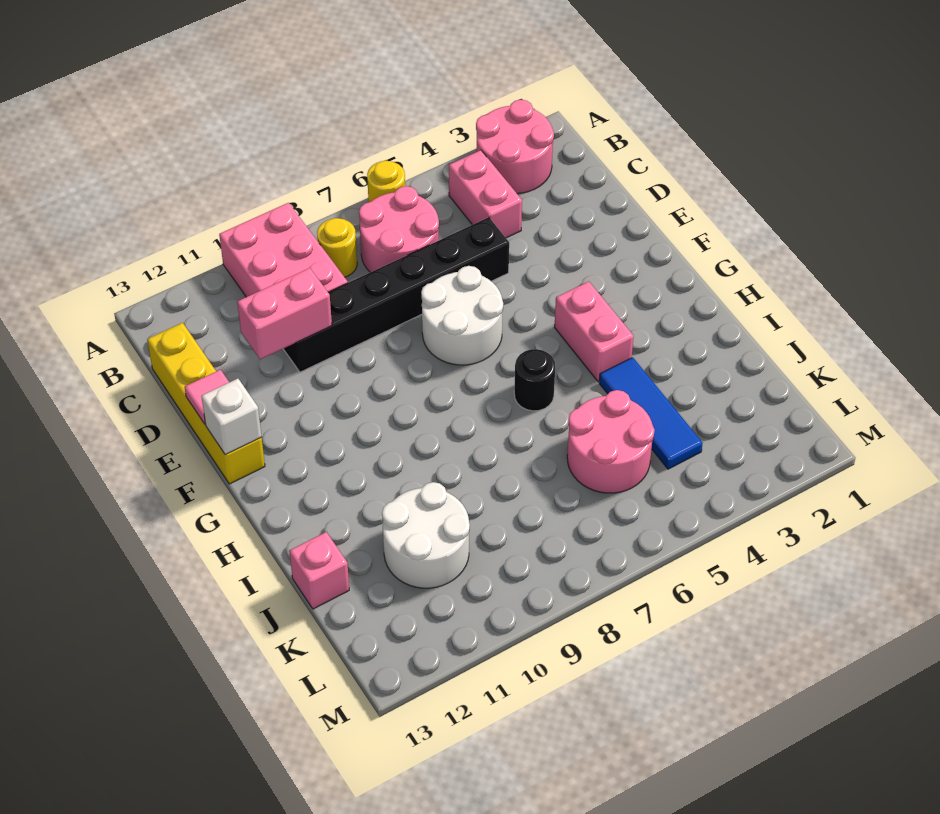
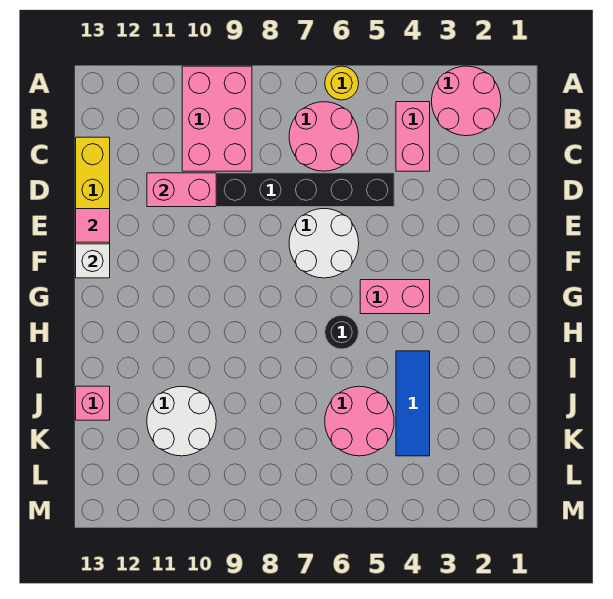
yellow round brick B8 level 1 -> none
pink brick G4:H4 level 1 -> pink brick G4:G5 level 1

